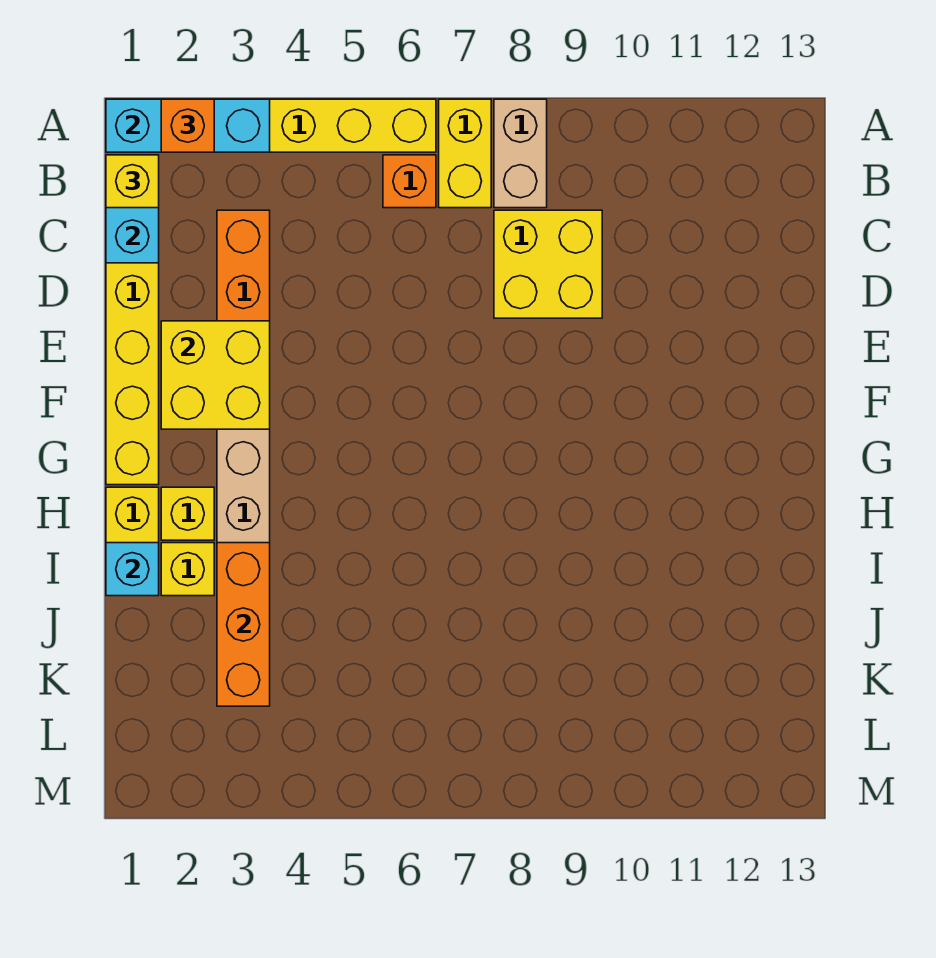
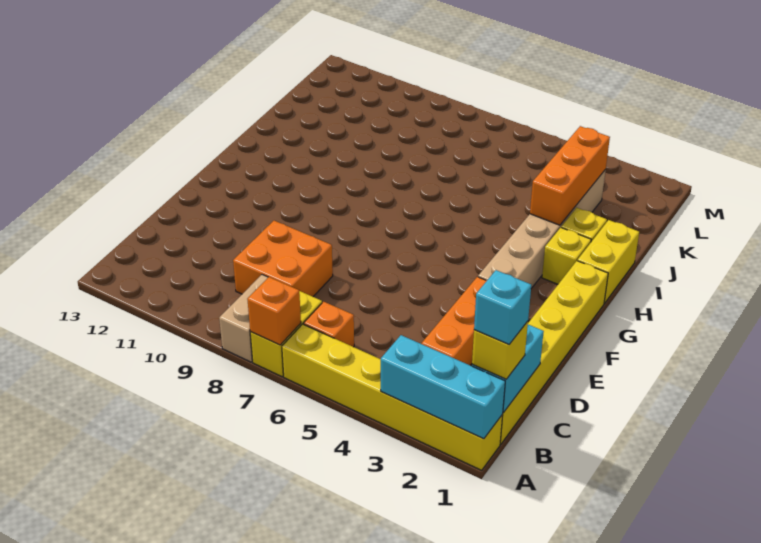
orange brick A2 level 3 -> orange brick A7 level 2
yellow brick C8:D9 level 1 -> orange brick C8:D9 level 1
yellow brick E2:F3 level 2 -> none
cyan brick I1 level 2 -> cyan brick B1 level 4

